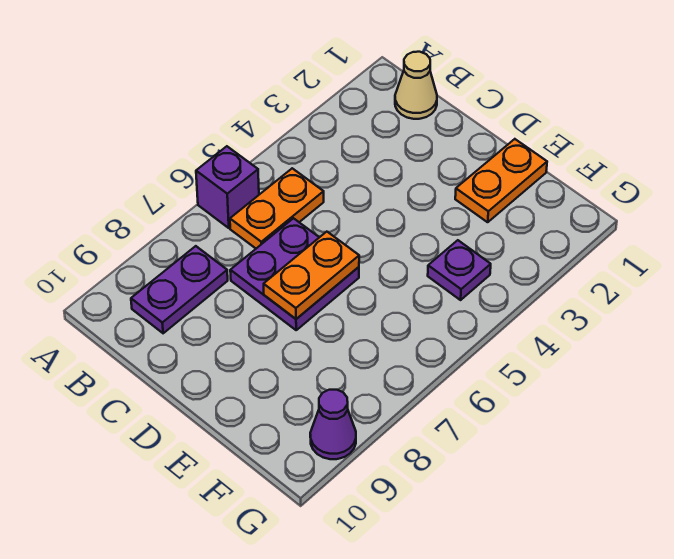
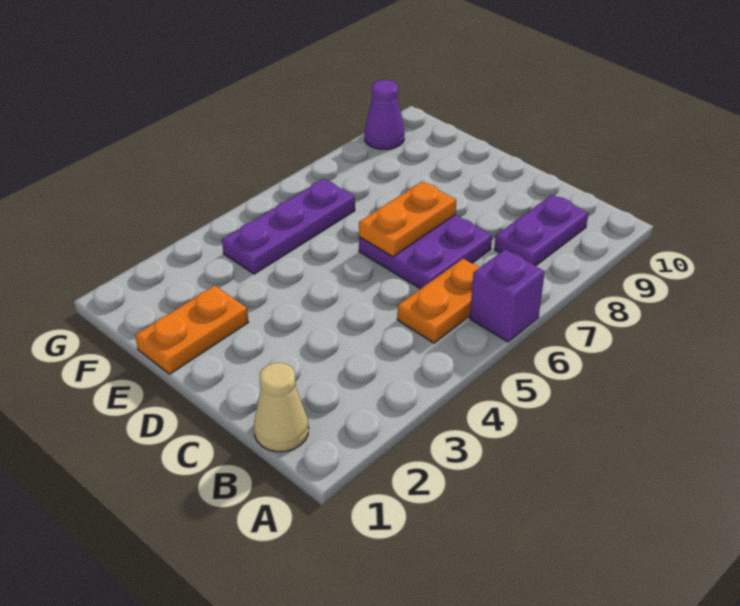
purple plate F4 level 1 -> purple plate F4:F6 level 1

